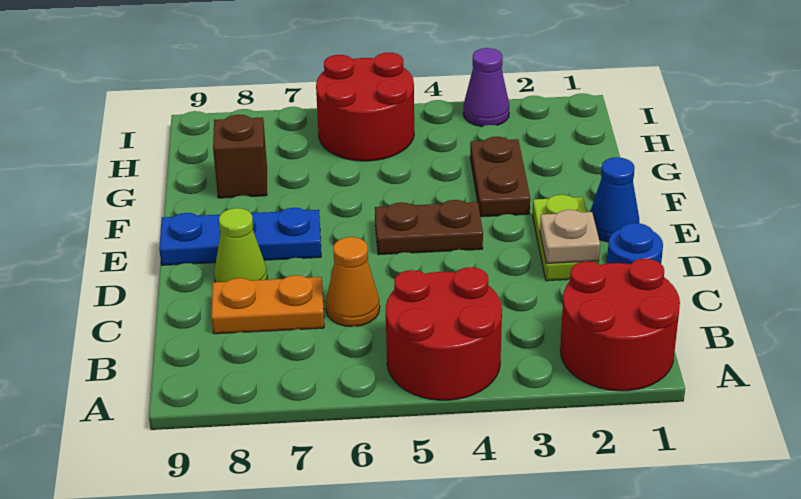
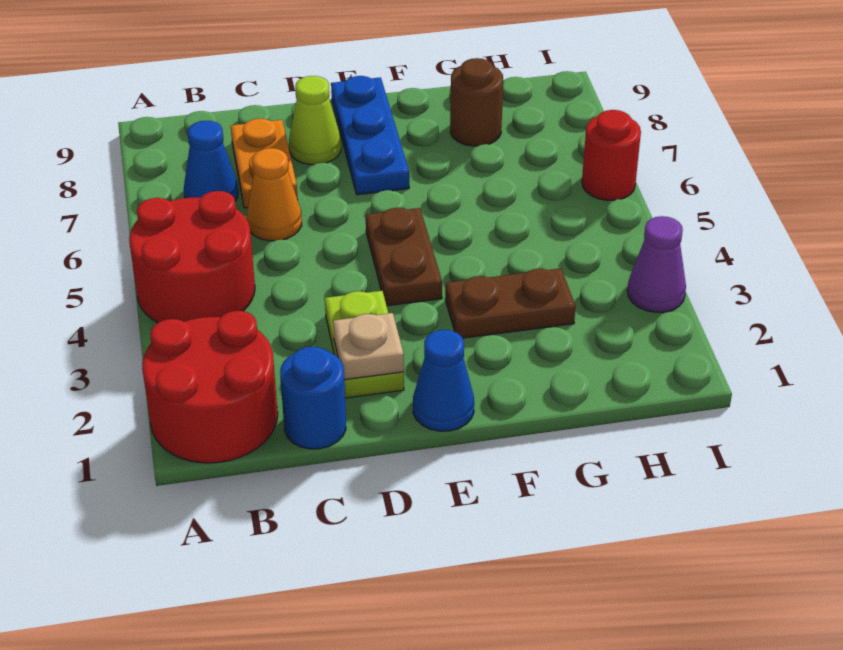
none -> blue cone B7 level 1
lime plate D2:E2 level 1 -> lime plate D2:D3 level 1
brown brick G8 level 1 -> brown round brick G8 level 1
red round brick H5:I6 level 1 -> red round brick I6 level 1

